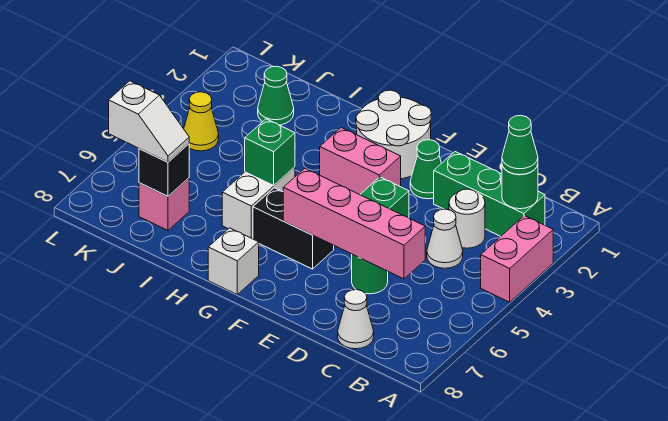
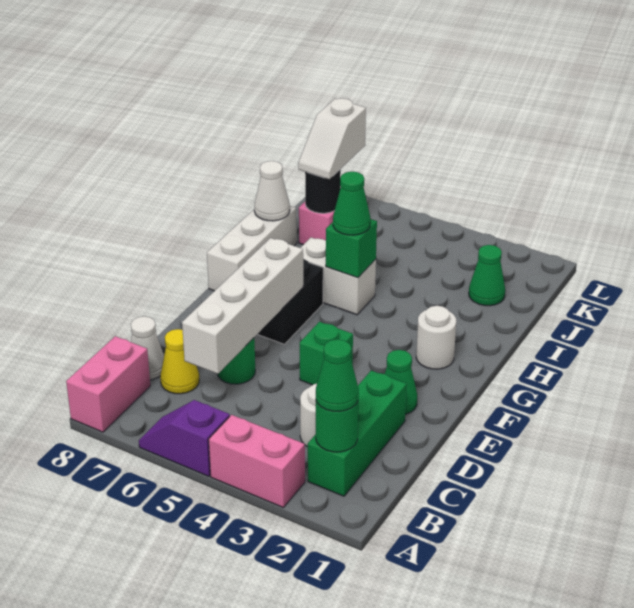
none -> purple slope A5:A6 level 1 top 5
white cone C4 level 1 -> white cone I8 level 2
pink brick C6:F6 level 2 -> white brick C6:F6 level 2
white round brick F1:G2 level 1 -> white round brick G2 level 1
pink brick F3:G3 level 1 -> pink brick A8:B8 level 1
white brick G8 level 1 -> white brick G8:I8 level 1
none -> green cone H5 level 3
black brick J7 level 2 -> black round brick J7 level 2
yellow cone K4 level 1 -> yellow cone C7 level 1

